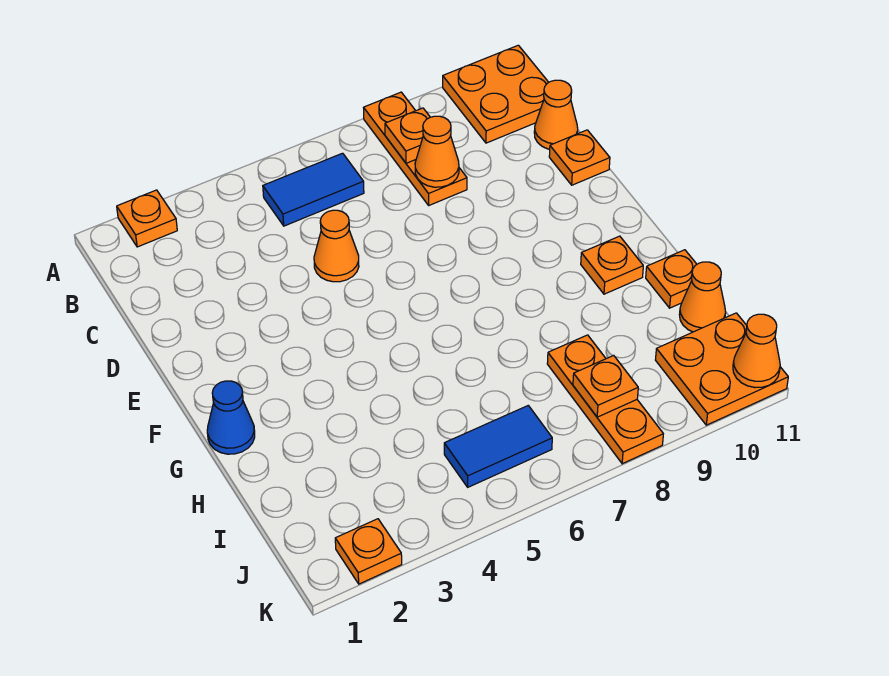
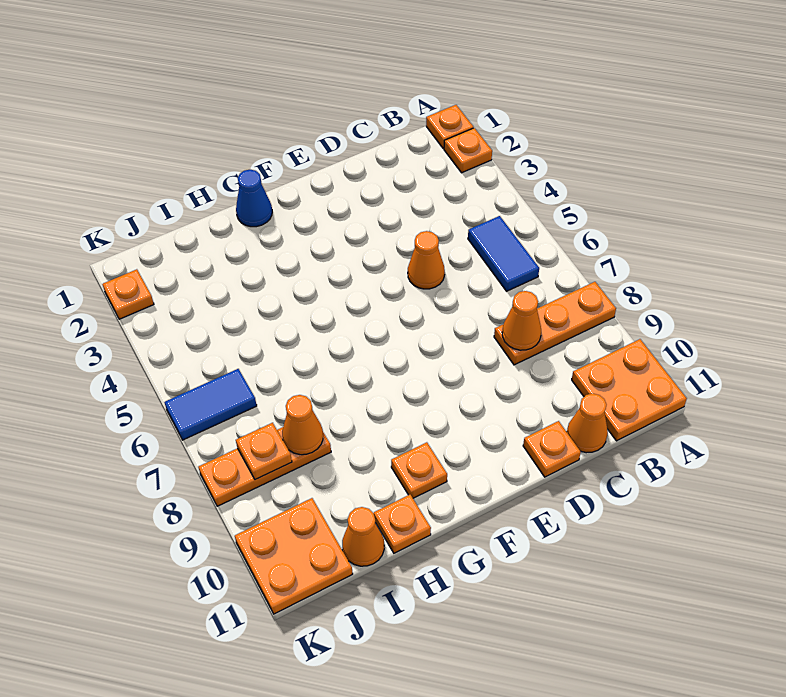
orange plate B8 level 2 -> orange plate A1 level 1
blue tile J5:J6 level 1 -> blue tile J6:K6 level 1
orange cone K11 level 2 -> orange cone I8 level 2

